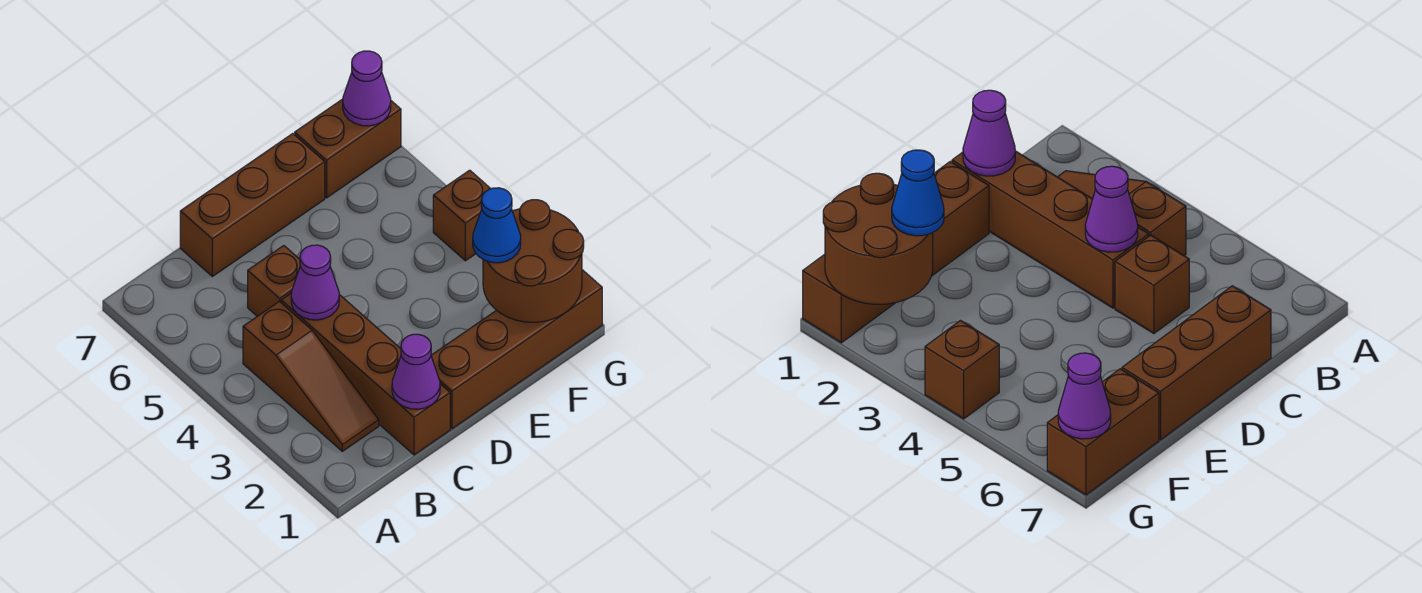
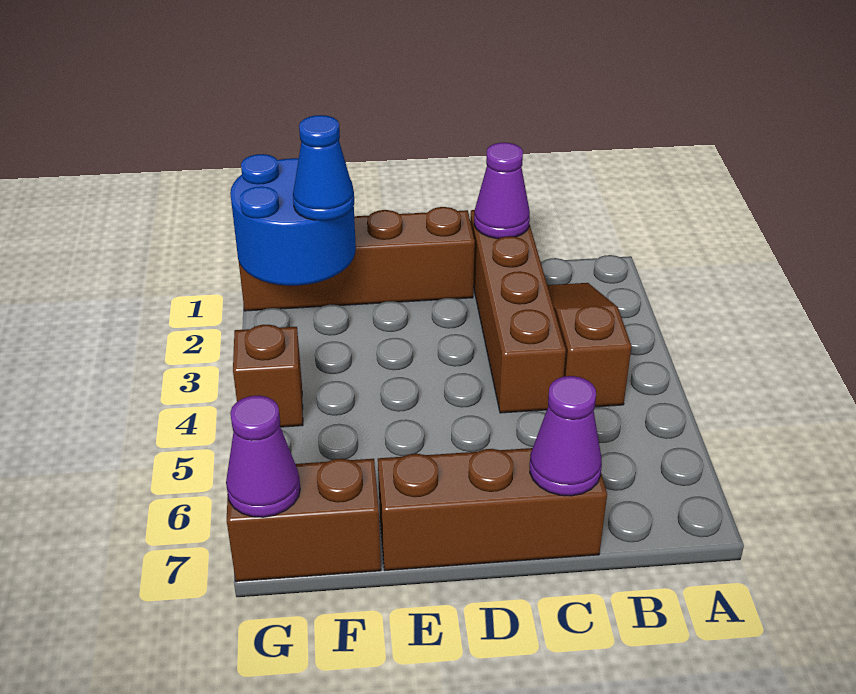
purple cone C4 level 2 -> purple cone C7 level 2
brown brick C5 level 1 -> none
brown round brick F1:G2 level 2 -> blue round brick F1:G2 level 2

